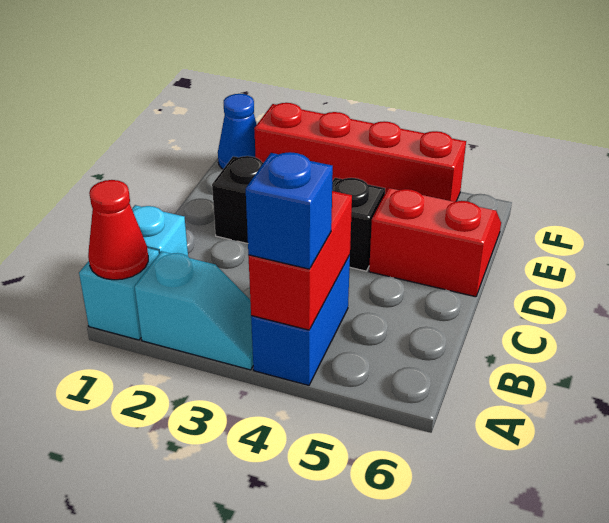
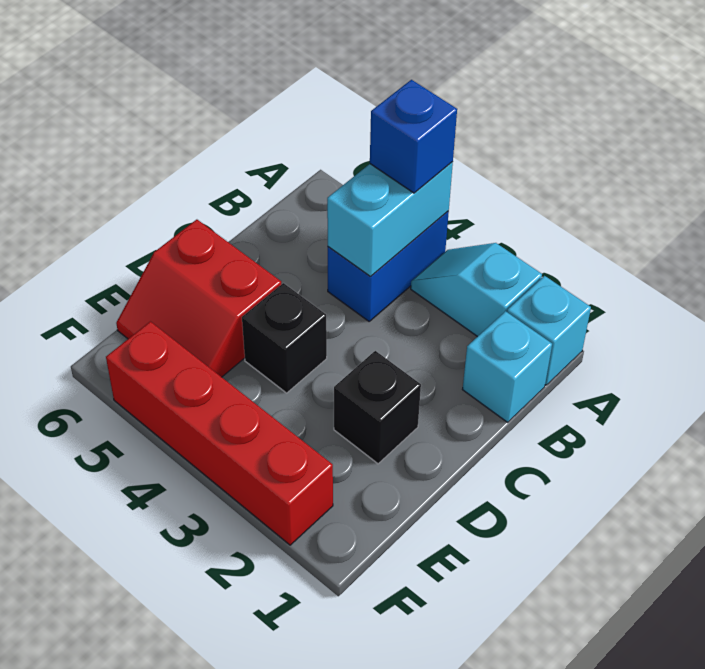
red cone A1 level 2 -> none
red brick A4:B4 level 2 -> cyan brick A4:B4 level 2
blue cone F1 level 1 -> none

